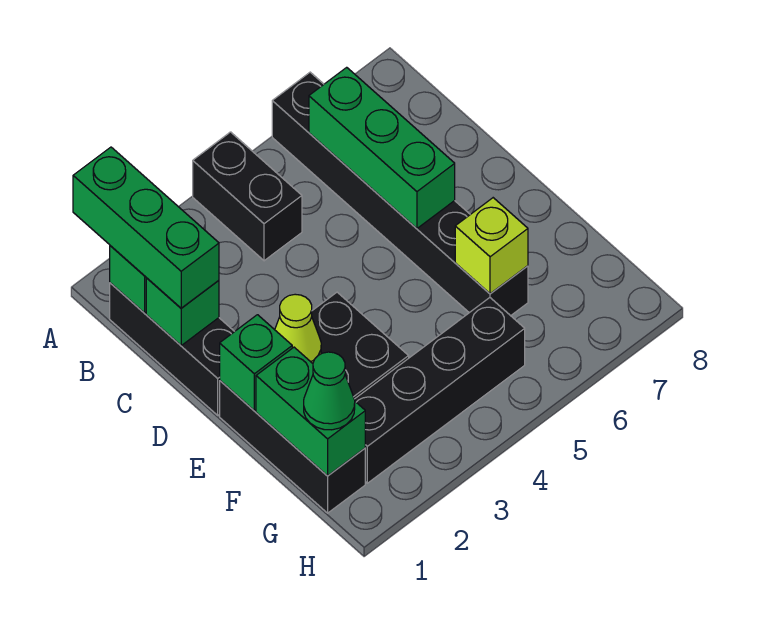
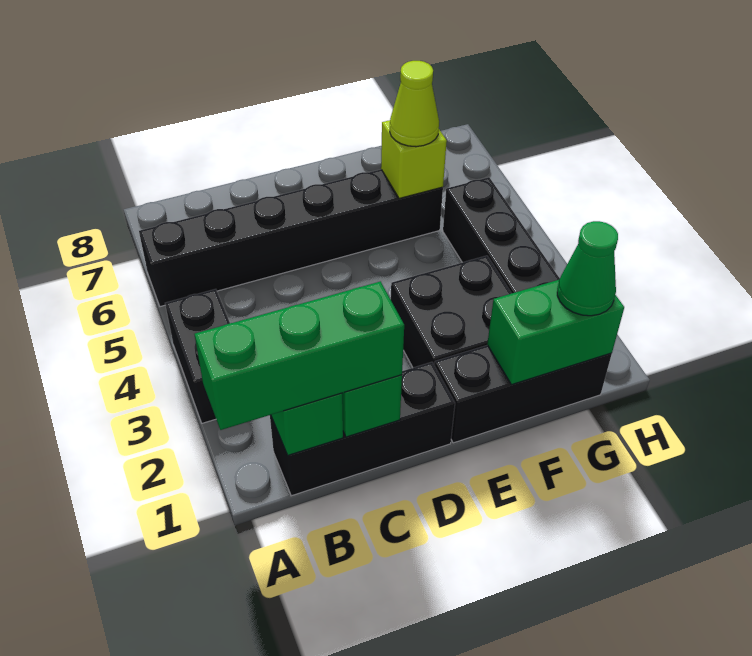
black brick A4:B4 level 1 -> black brick A3:A4 level 1
green brick B6:D6 level 2 -> none
green brick E1 level 2 -> none
lime cone E2 level 2 -> lime cone F6 level 3

